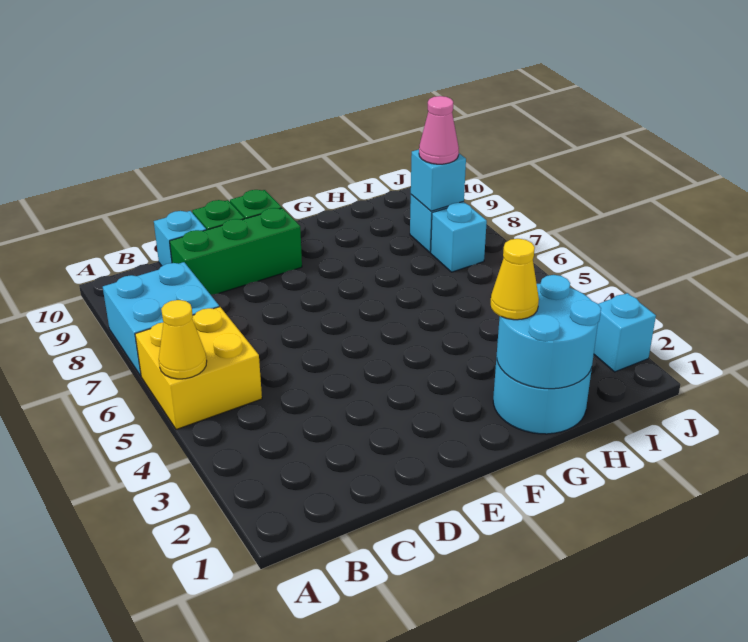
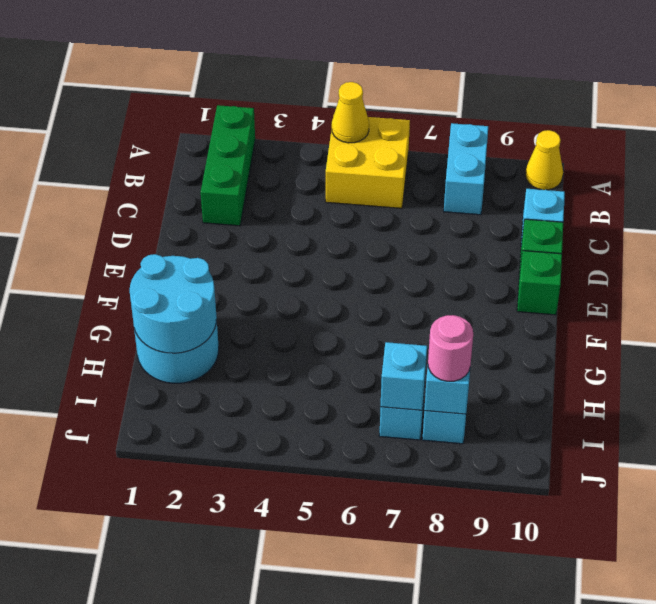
cyan brick A7:B8 level 1 -> cyan brick A8:B8 level 1
green brick C9:E9 level 1 -> green brick A2:C2 level 1
yellow cone G2 level 3 -> yellow cone A10 level 1
pink cone I8 level 3 -> pink round brick I8 level 3
cyan brick J2 level 1 -> cyan brick I7 level 2

